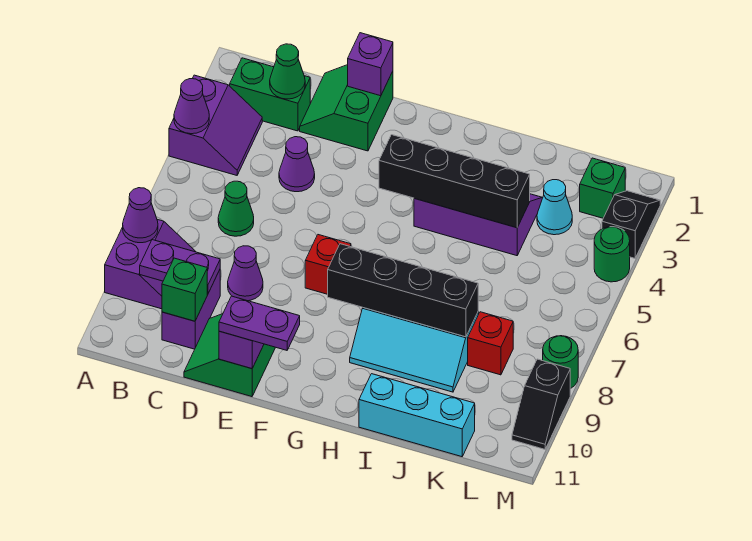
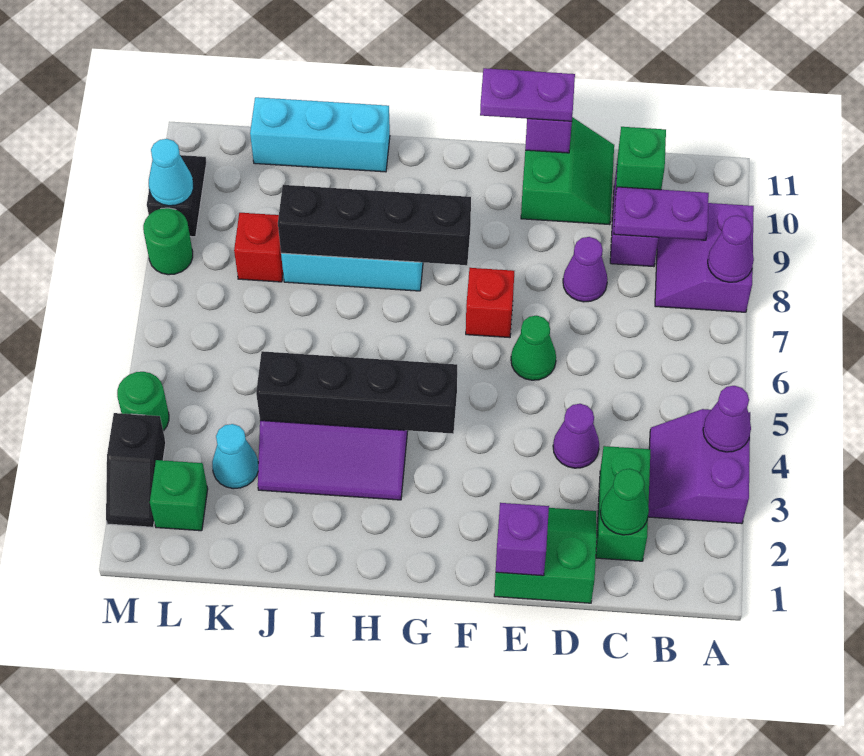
green brick B2:C2 level 1 -> green brick C2:C3 level 1
green cone C6 level 1 -> green cone E6 level 1
green slope D1:E2 level 1 top E -> green slope D1:E2 level 1 top 1
none -> cyan cone M9 level 2

